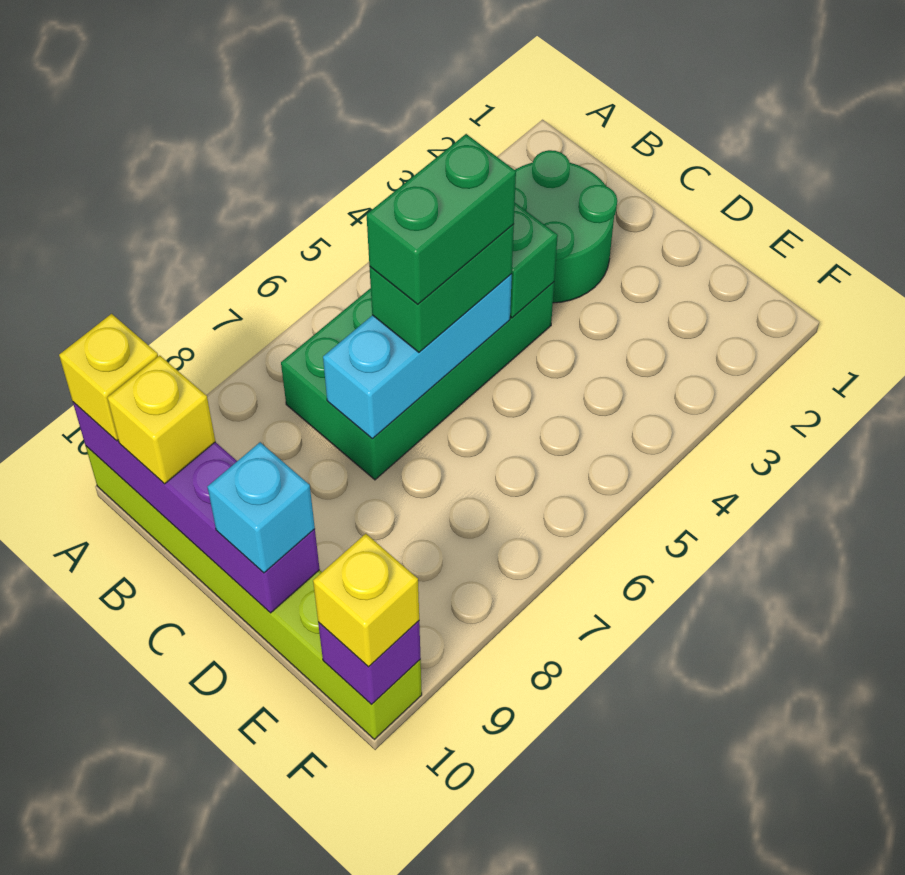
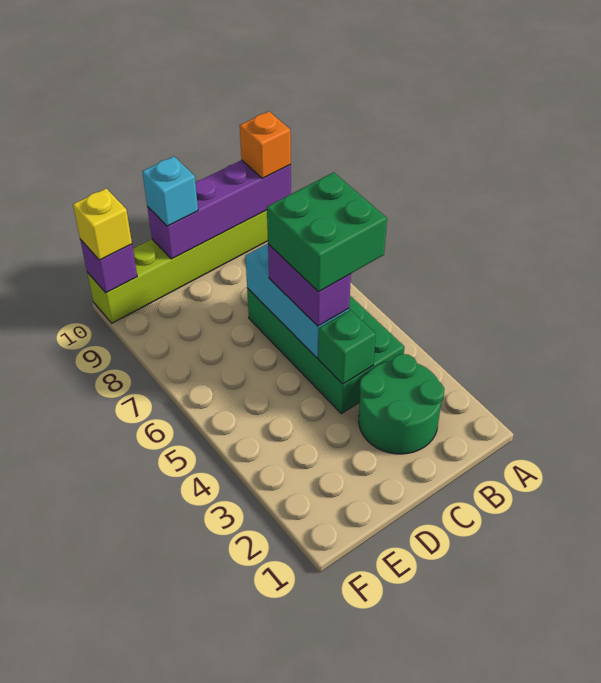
yellow brick A10 level 3 -> orange brick A10 level 3
yellow brick B10 level 3 -> none
green brick C5:C6 level 3 -> purple brick C5:C6 level 3
green brick C5:C6 level 4 -> green brick B5:C6 level 4

